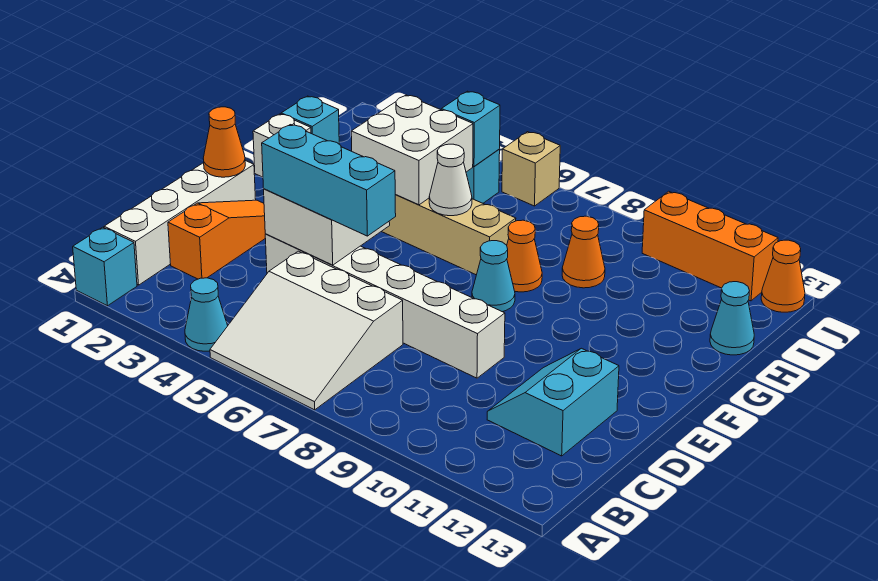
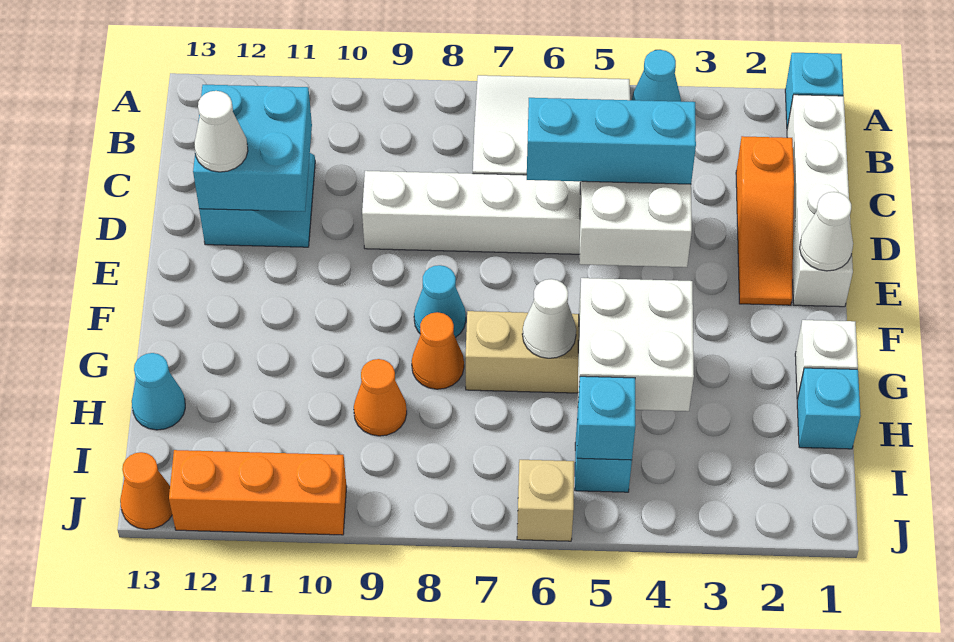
none -> cyan brick C11:D12 level 2
none -> white cone D12 level 3
orange cone E1 level 2 -> white cone E1 level 2

